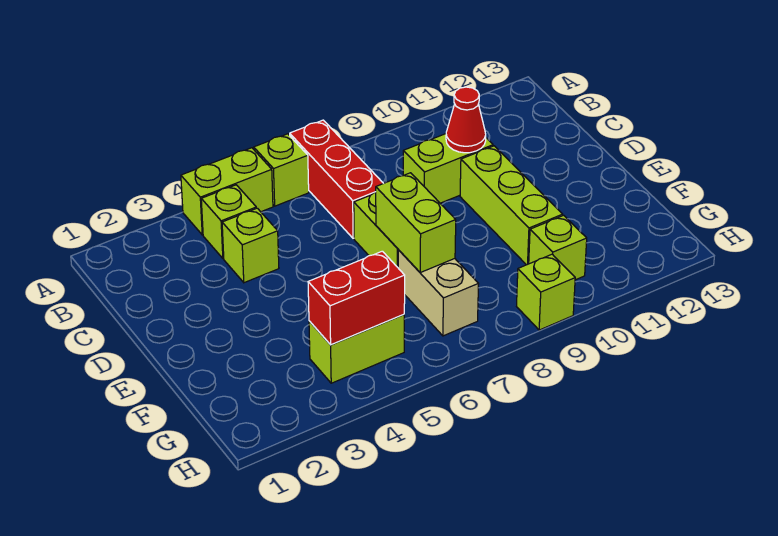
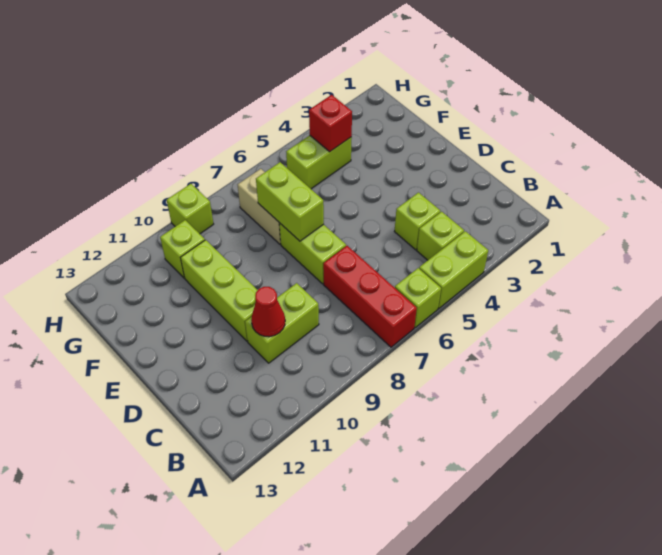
red brick G4:G5 level 2 -> red brick G4 level 2

